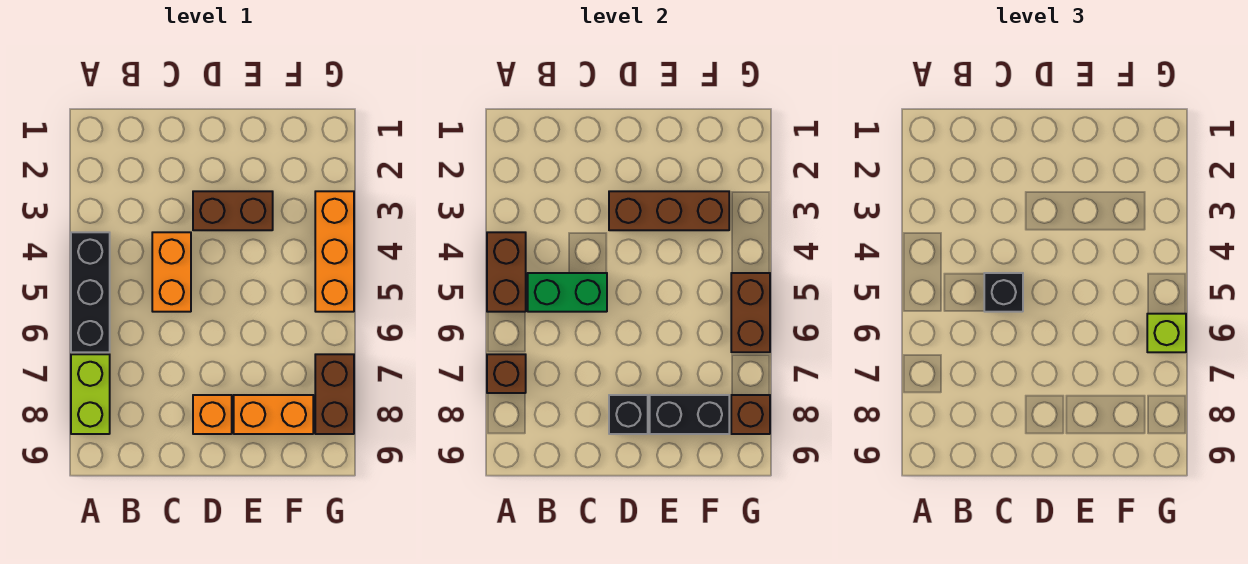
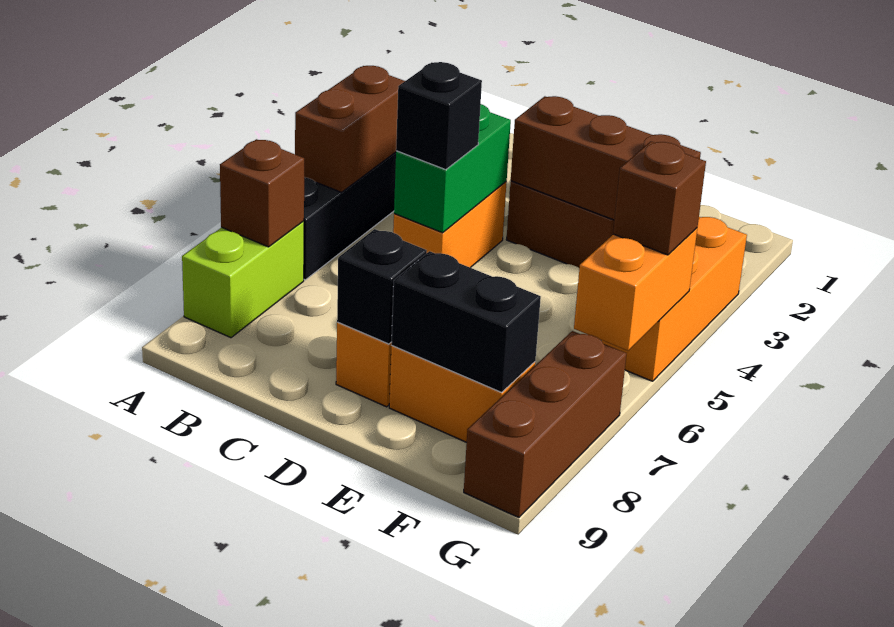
green brick B5:C5 level 2 -> green brick C4:C5 level 2
brown brick G5:G6 level 2 -> orange brick G5:G6 level 2
lime brick G6 level 3 -> none
brown brick G7:G8 level 1 -> brown brick G7:G9 level 1
brown brick G8 level 2 -> brown brick G5 level 3

